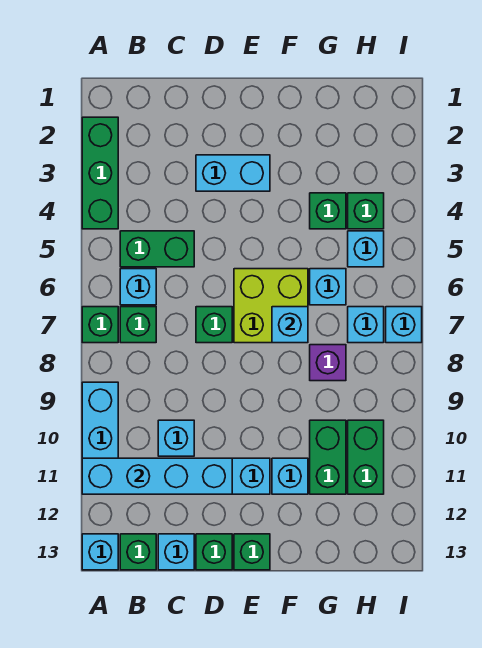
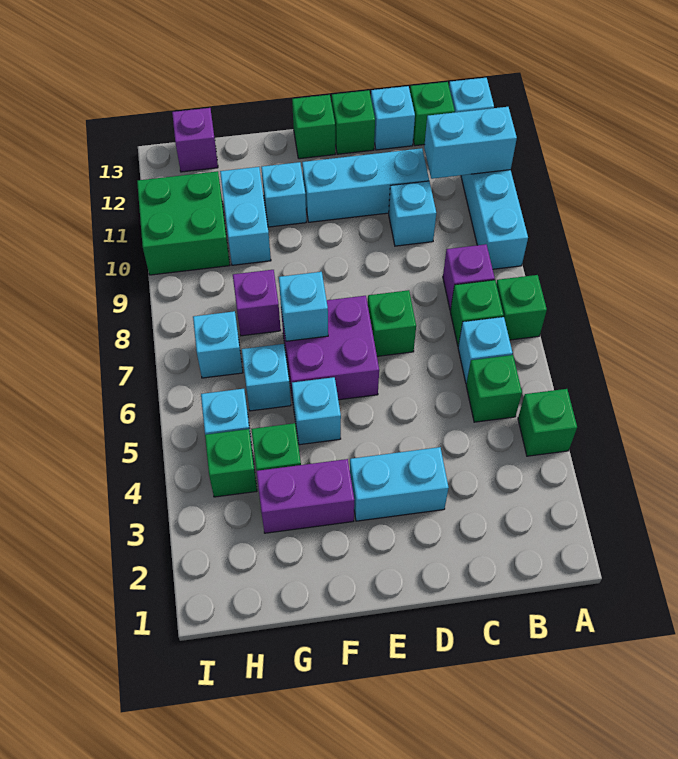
green brick A2:A4 level 1 -> green brick A4 level 1
cyan brick A11:D11 level 2 -> cyan brick A11:B11 level 2
green brick B5:C5 level 1 -> green brick B5 level 1
none -> purple brick B8 level 1
lime brick E6:F7 level 1 -> purple brick E6:F7 level 1
none -> purple brick F3:G3 level 1
green brick G10:G11 level 1 -> cyan brick G10:G11 level 1
green brick H10:H11 level 1 -> green brick H10:I11 level 1
none -> purple brick H13 level 1
cyan brick I7 level 1 -> cyan brick F5 level 1

